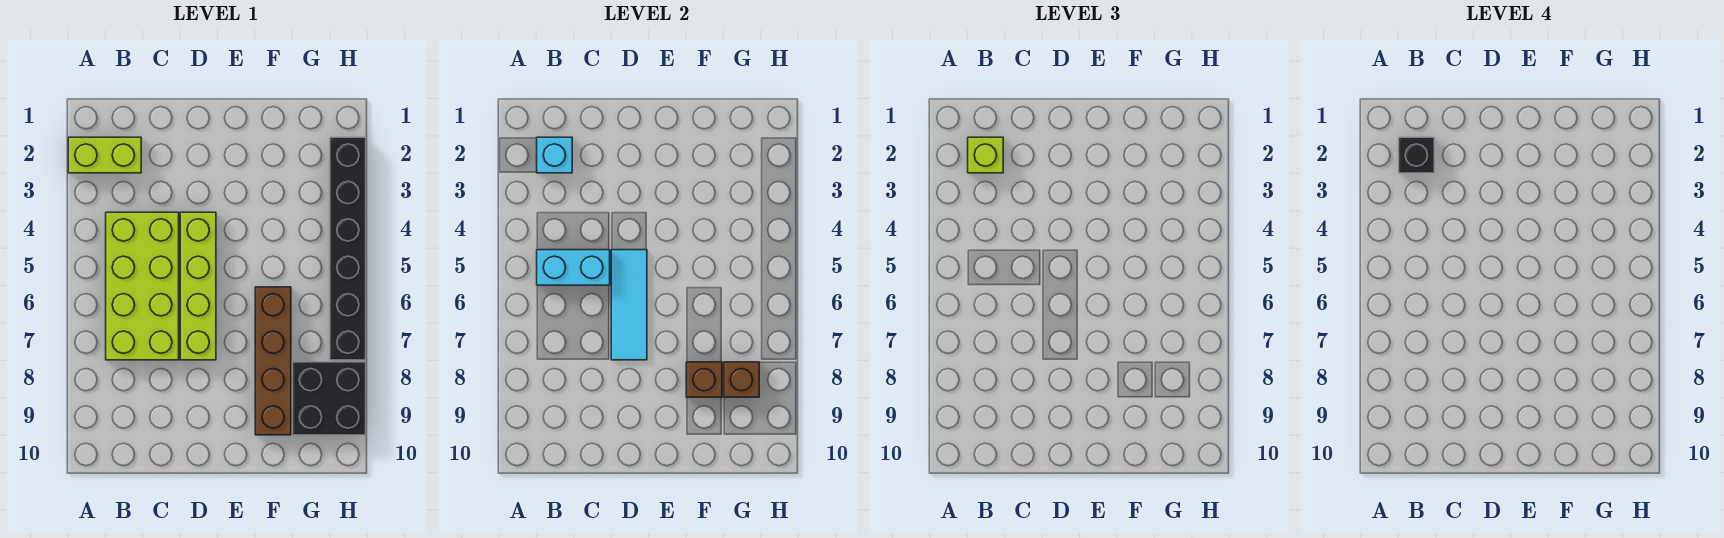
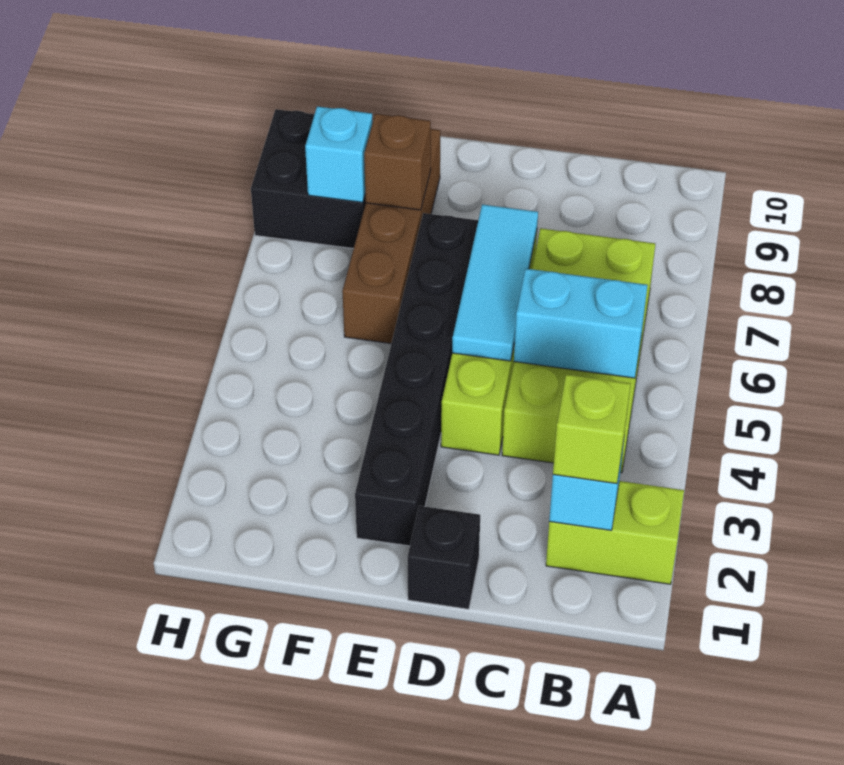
black brick B2 level 4 -> black brick D1 level 1
brown brick G8 level 2 -> cyan brick G8 level 2
black brick H2:H7 level 1 -> black brick E2:E7 level 1

